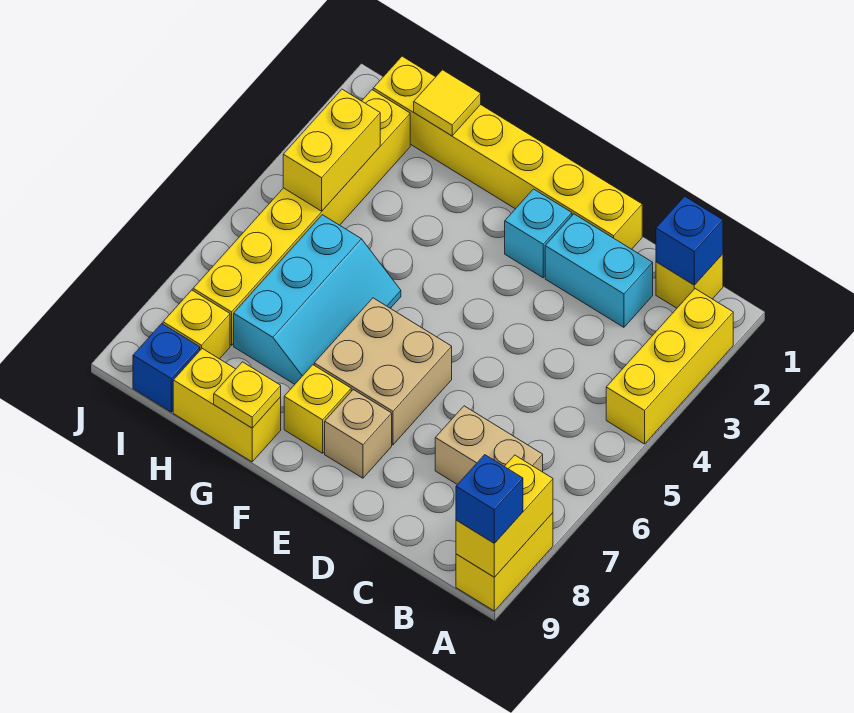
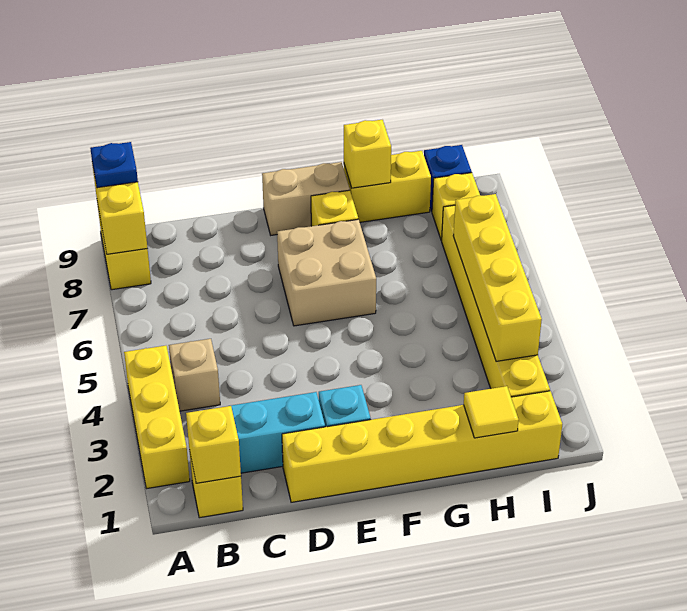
blue brick A9 level 3 -> blue plate A9 level 3
blue brick B1 level 2 -> yellow brick B1 level 2
tan brick B7:C7 level 1 -> tan brick E9:F9 level 1
tan brick E8 level 1 -> tan brick B4 level 1
cyan slope G5:H7 level 1 top H -> none
yellow plate G9 level 2 -> yellow brick G9 level 2
yellow brick I3:I4 level 2 -> yellow brick I3:I6 level 2

